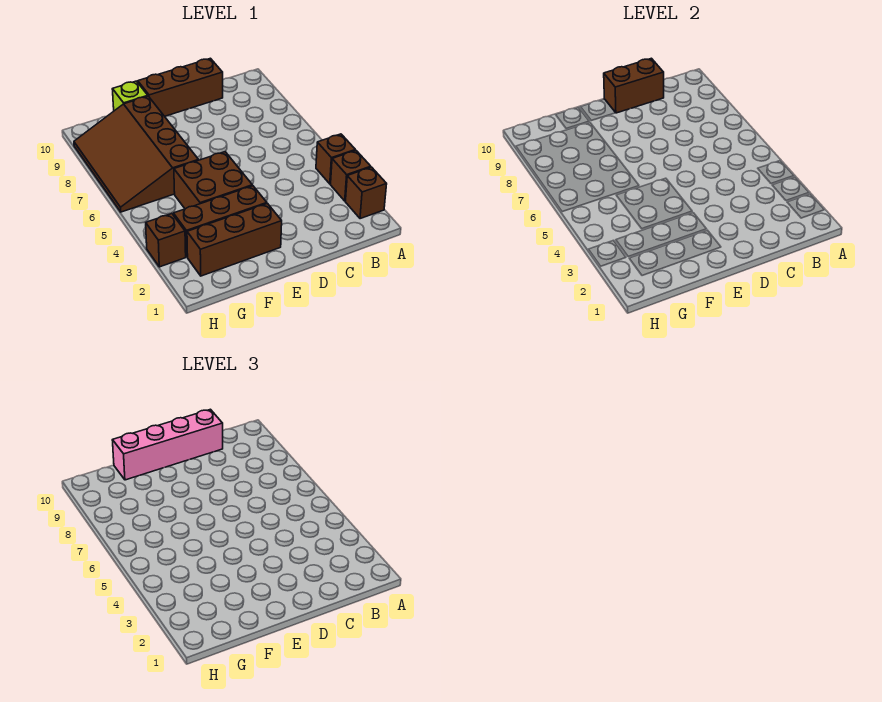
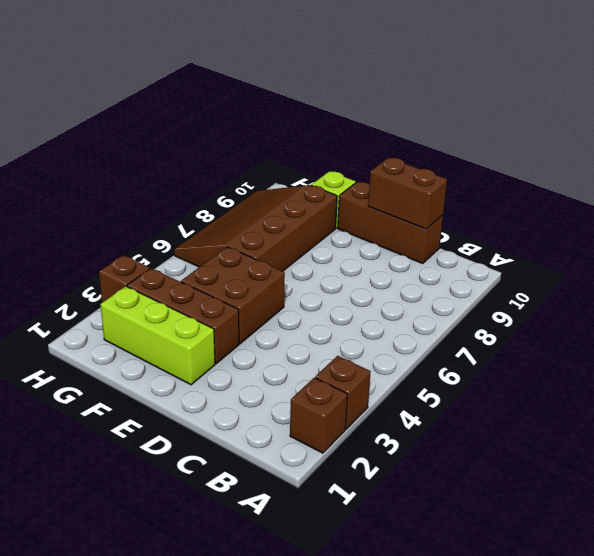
brown brick A4 level 1 -> none
pink brick C10:F10 level 3 -> none
brown brick E2:G2 level 1 -> lime brick E2:G2 level 1

